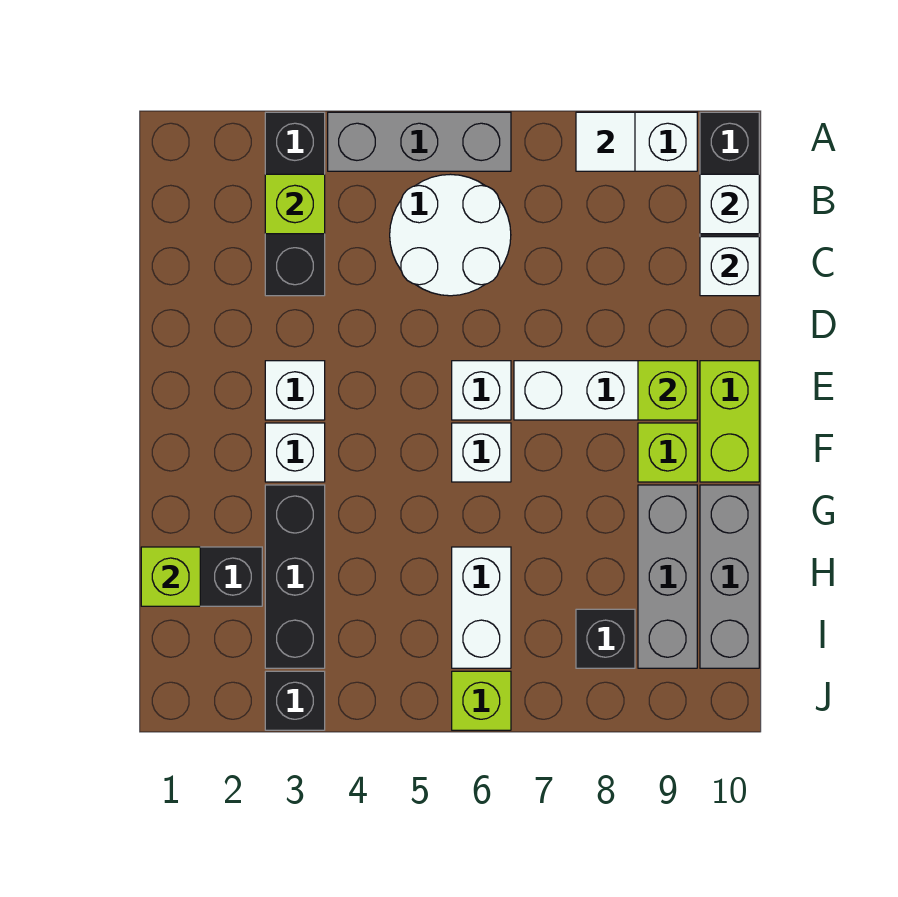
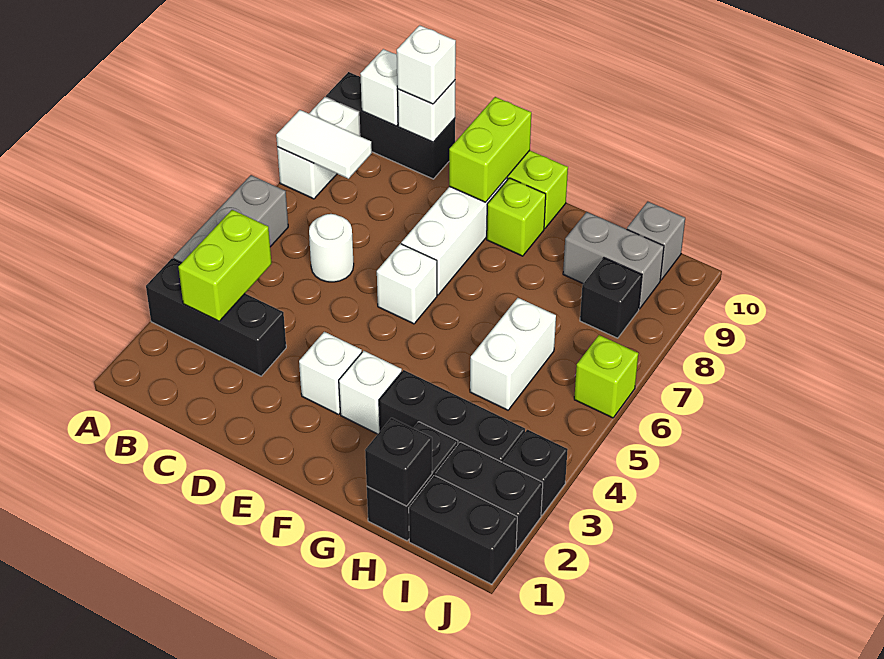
white tile A8 level 2 -> white tile A8:B8 level 2
lime brick B3 level 2 -> lime brick B3:B4 level 2
white round brick B5:C6 level 1 -> white round brick C6 level 1
lime brick E9 level 2 -> lime brick E9:E10 level 2
white brick F6 level 1 -> white brick C10 level 3
grey brick G9:I9 level 1 -> grey brick H9:I9 level 1
grey brick G10:I10 level 1 -> grey brick I10 level 1
lime brick H1 level 2 -> black brick H1 level 2
white brick H6:I6 level 1 -> white brick H5:H6 level 1
none -> black brick I1:J1 level 1
none -> black brick I2:J2 level 1

